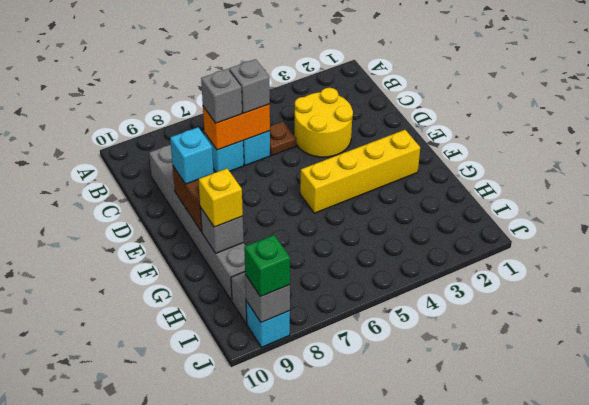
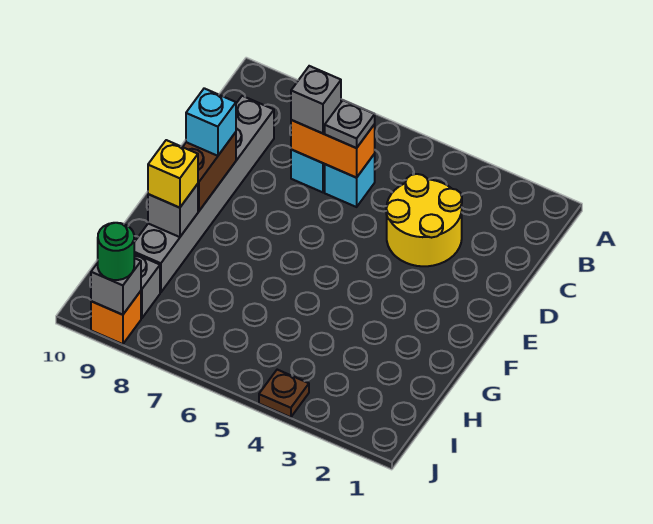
brown plate C5 level 1 -> brown plate J4 level 1
grey brick C6 level 3 -> grey plate C6 level 3
yellow brick F2:F5 level 1 -> none
cyan brick J9 level 1 -> orange brick J9 level 1
green brick J9 level 3 -> green round brick J9 level 3

